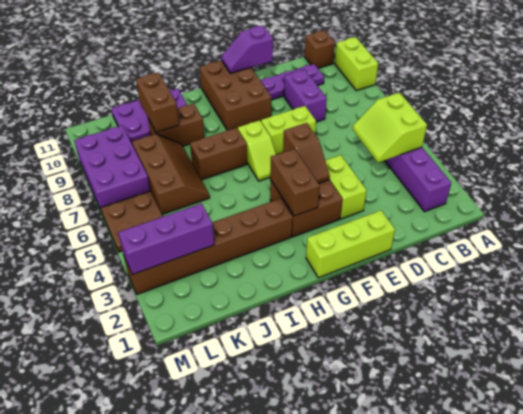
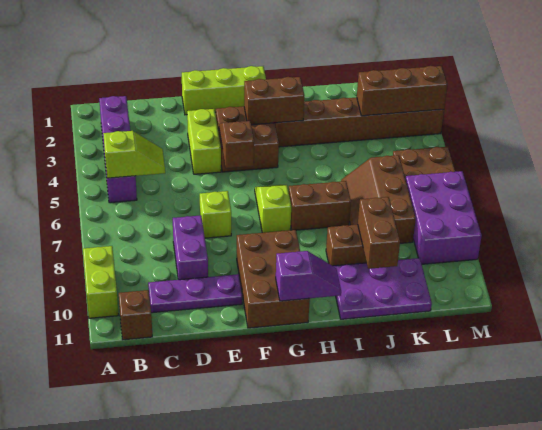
lime slope B4:C5 level 2 top B -> lime slope B5:C5 level 2 top B
lime brick E7:F7 level 1 -> lime brick E7 level 1
purple slope E11:F11 level 2 top E -> purple slope G11:H11 level 2 top G
brown brick G3:G4 level 2 -> brown brick G3:H3 level 2
purple brick K3:M3 level 2 -> brown brick K3:M3 level 2

